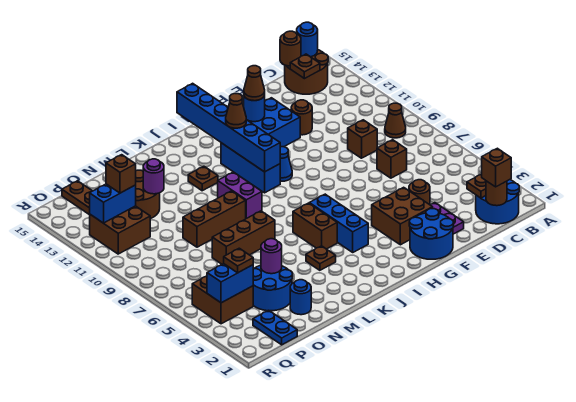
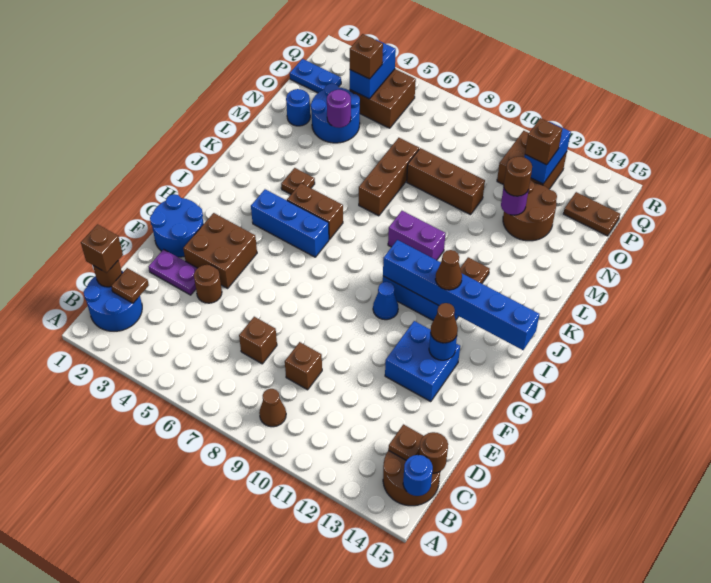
brown round brick E12 level 1 -> brown round brick N12 level 3
brown brick L9:N9 level 1 -> brown brick N8:N10 level 1
brown plate P4 level 3 -> brown brick P4 level 3

